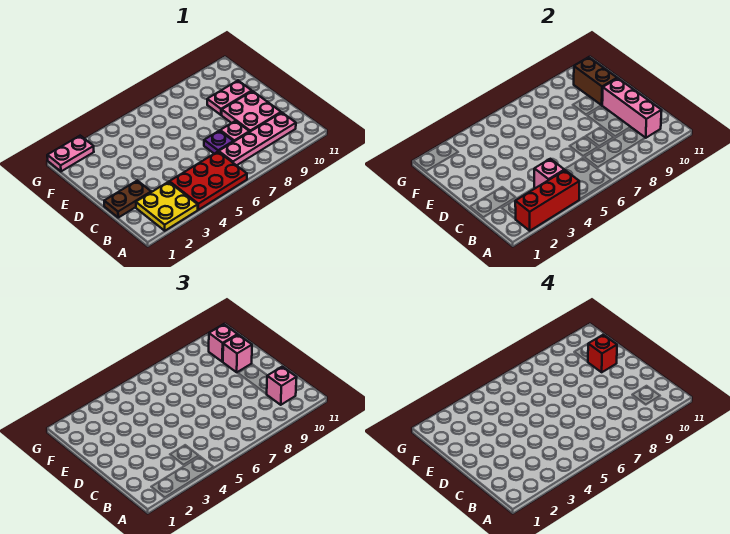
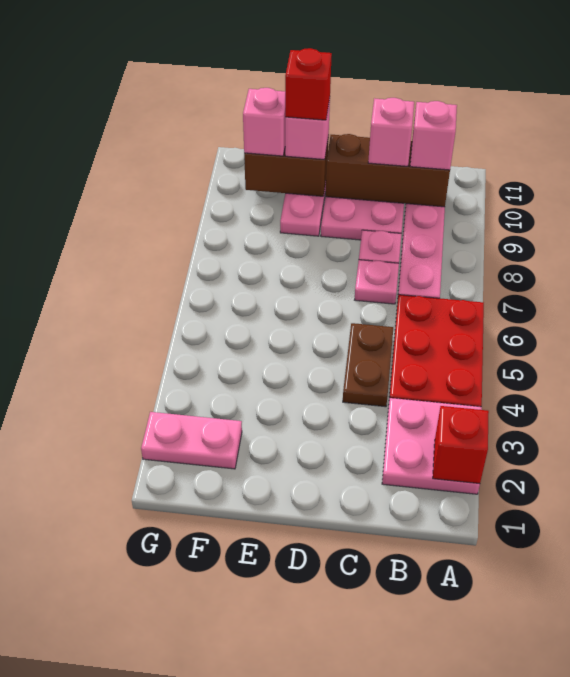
yellow plate A2:B3 level 1 -> pink plate A2:B3 level 1
red brick A2:A4 level 2 -> red brick A2 level 2
pink brick B4 level 2 -> pink brick C10 level 3
pink brick B10:D10 level 2 -> brown brick B10:D10 level 2
brown plate C1:C2 level 1 -> brown plate C4:C5 level 1
purple plate C7 level 1 -> pink plate C7 level 1
pink plate G1:G2 level 1 -> pink plate F2:G2 level 1

